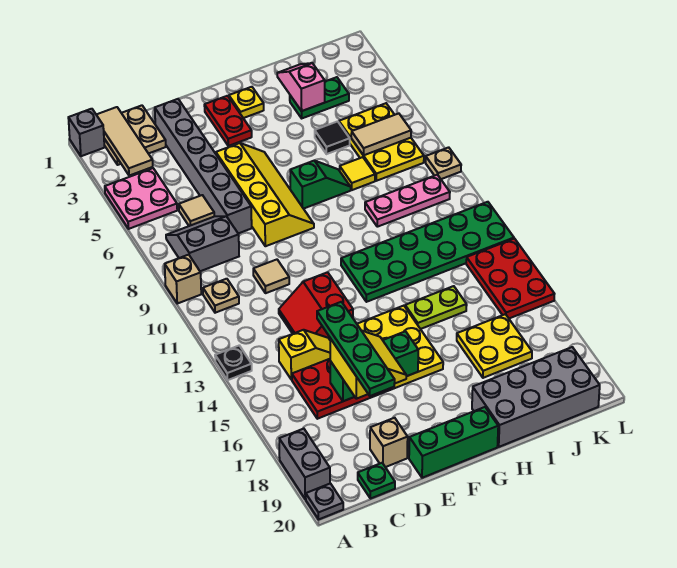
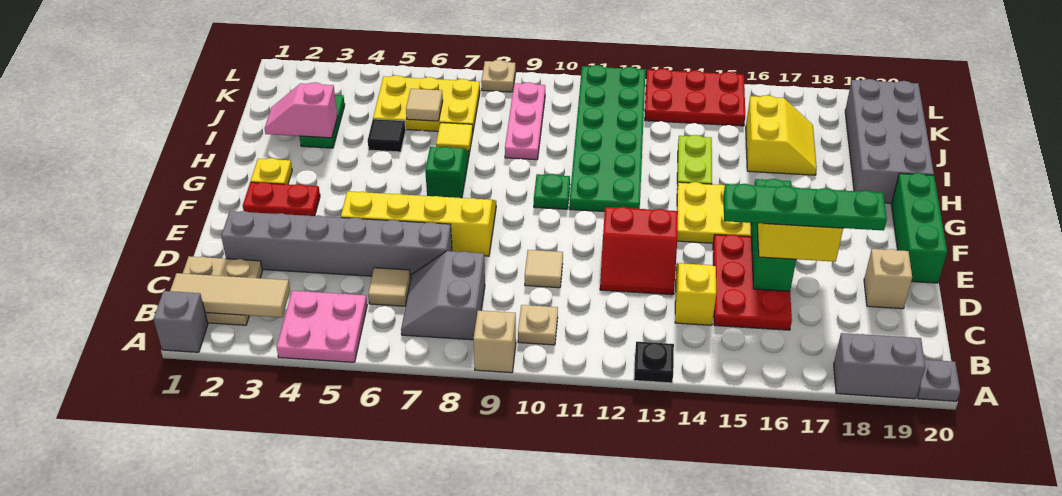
green plate C20 level 1 -> green plate G10 level 1
yellow plate I16:J17 level 1 -> yellow slope I16:J17 level 1 top 16
tan tile J6:K6 level 2 -> tan tile J6 level 2

